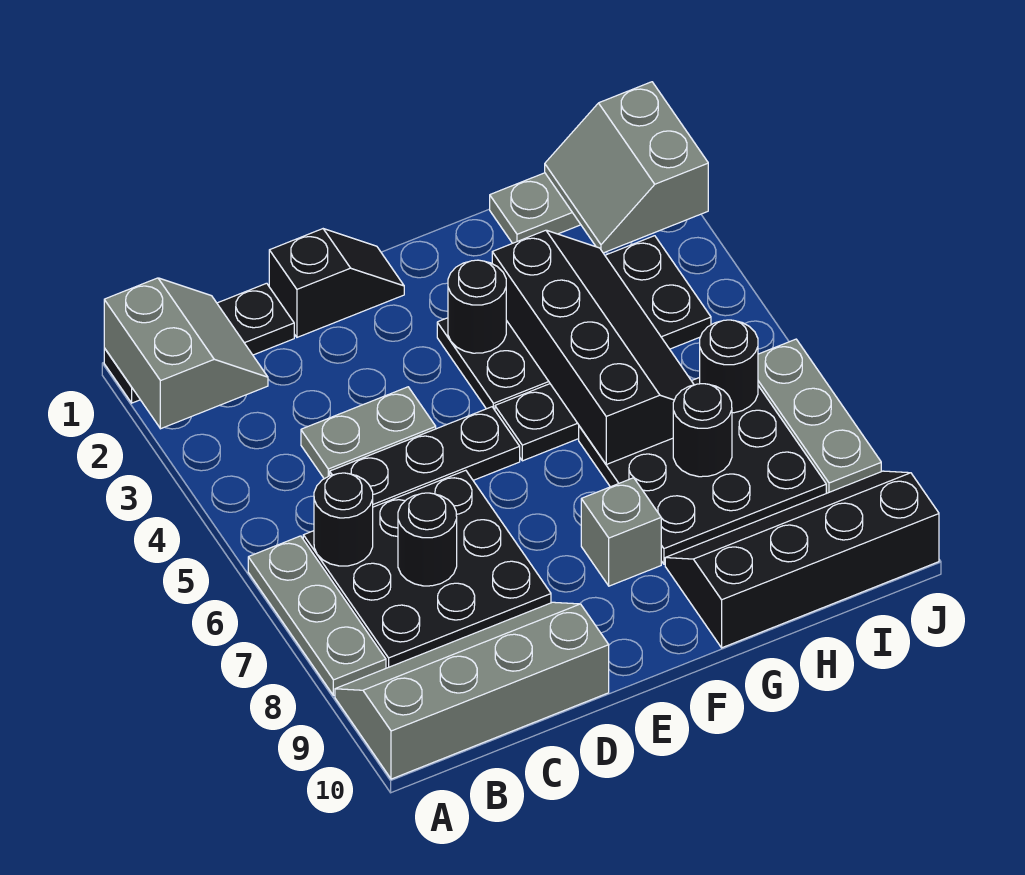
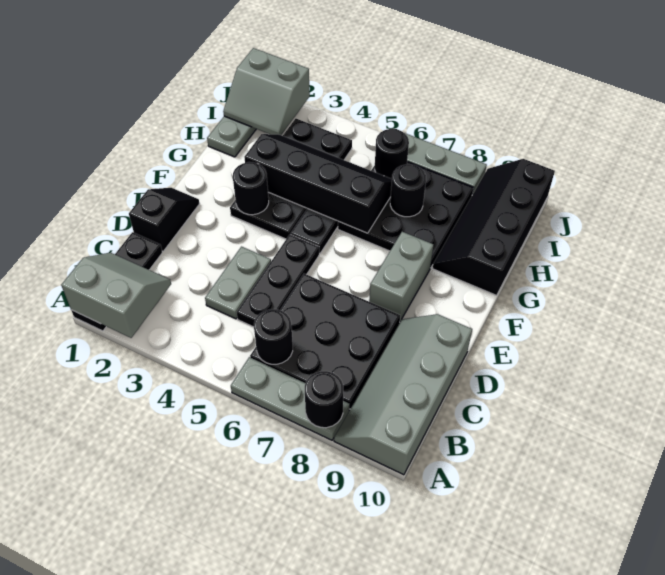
black round brick C7 level 2 -> black round brick A8 level 2
grey brick F8 level 1 -> grey brick E8:F8 level 1

